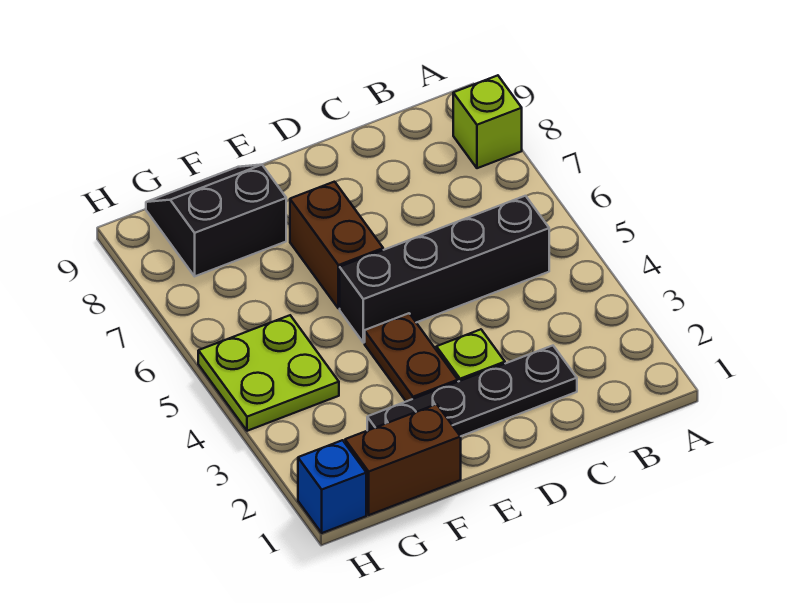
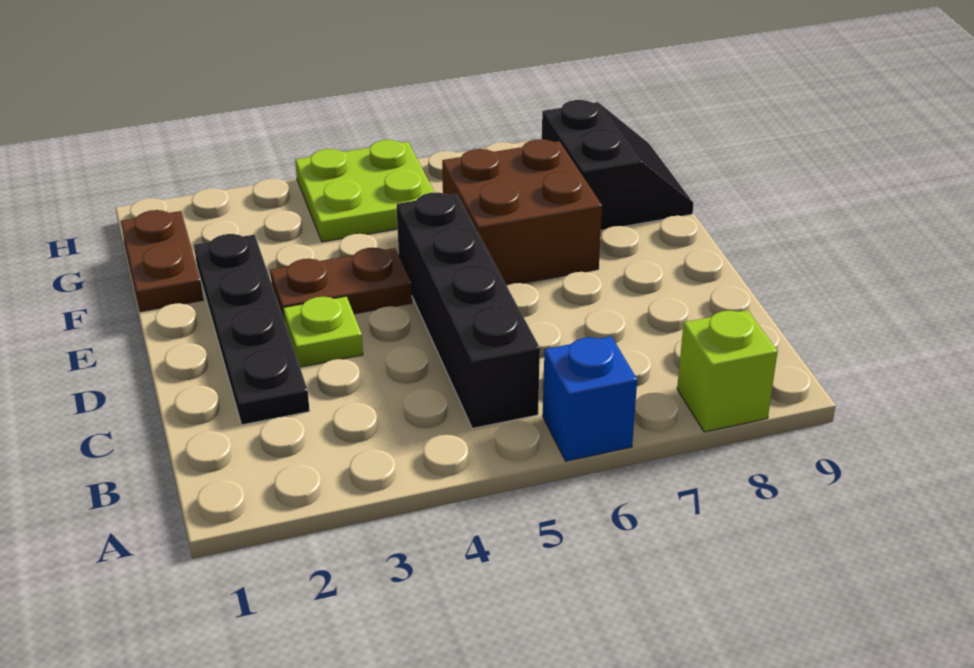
brown brick E6:E7 level 1 -> brown brick E6:F7 level 1
brown brick F1:G1 level 1 -> brown plate F1:G1 level 1
blue brick H1 level 1 -> blue brick A6 level 1

